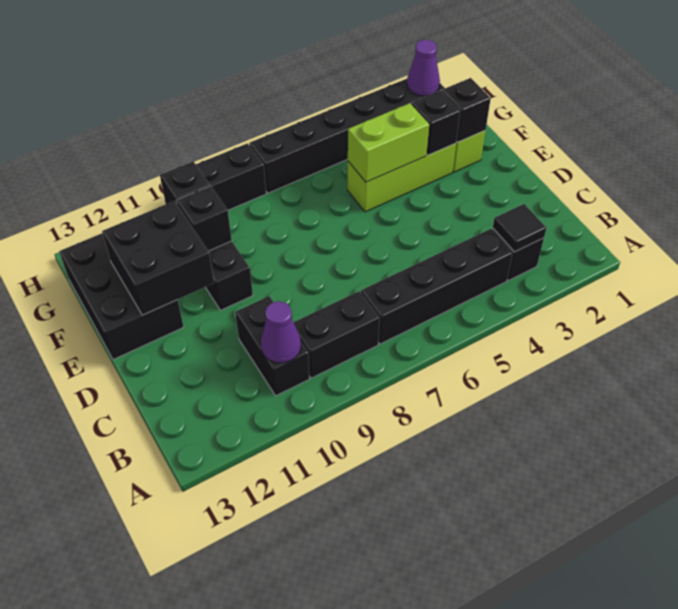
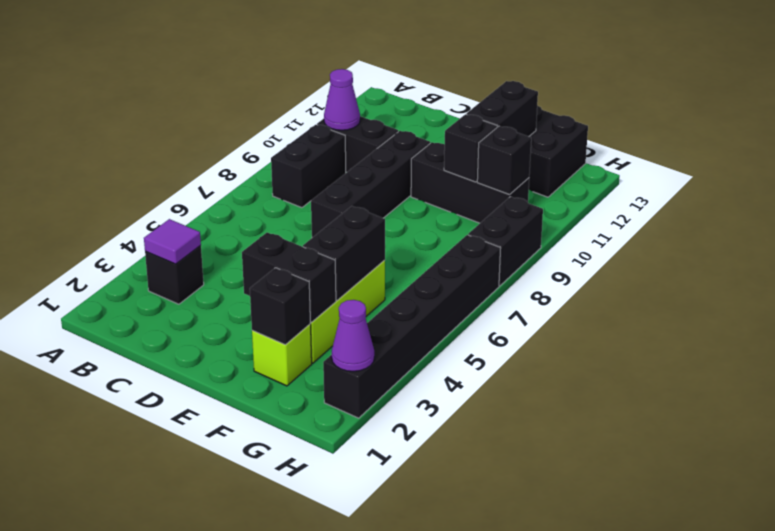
black tile B3 level 2 -> purple tile B3 level 2
black brick B4:B7 level 1 -> black brick D7:D10 level 1
black brick E11:F12 level 2 -> black brick F11:F12 level 2
black brick F3 level 2 -> black brick E3:F3 level 2
lime brick F4:F5 level 2 -> black brick F4:F5 level 2

